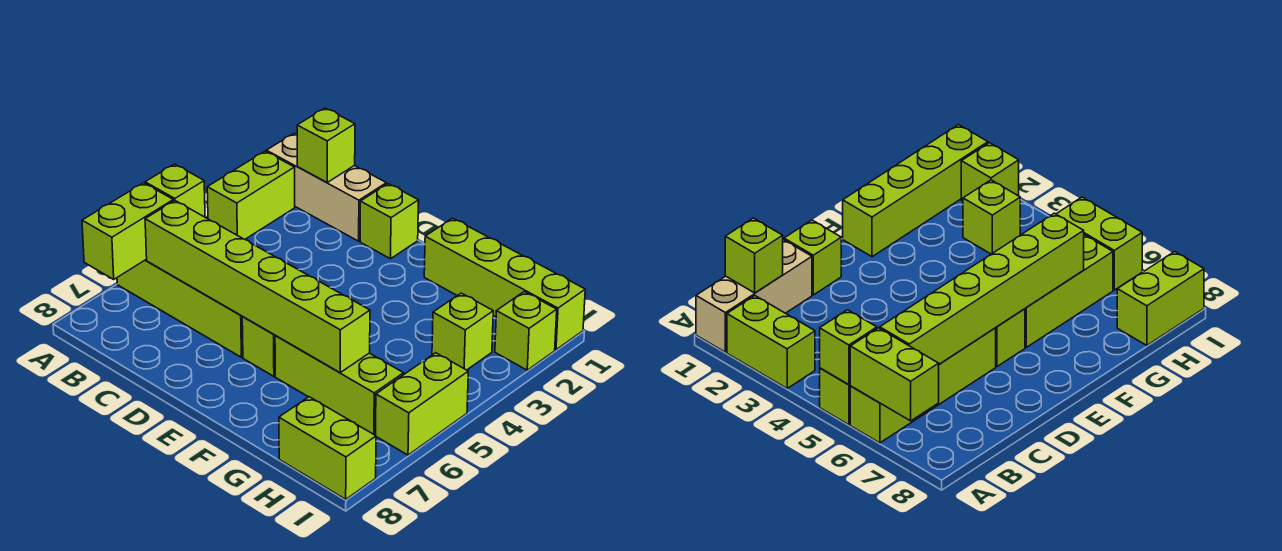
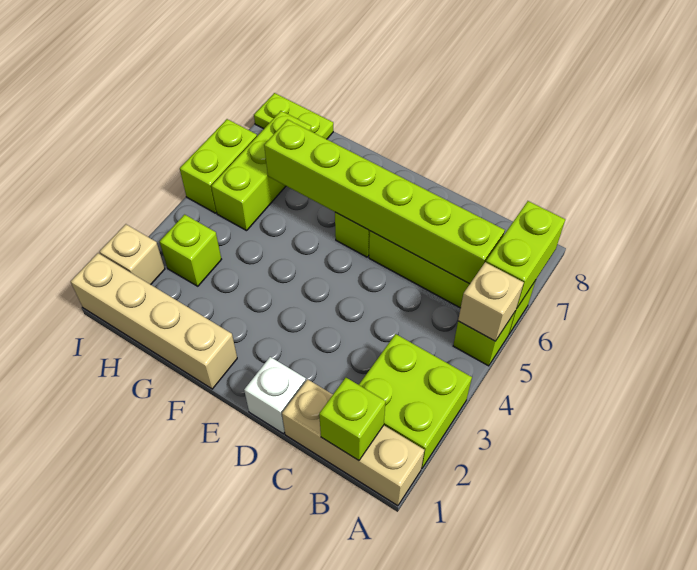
lime brick A2:A3 level 1 -> lime brick A2:B3 level 1
lime brick A5 level 2 -> tan brick A5 level 2
lime brick D1 level 1 -> white brick D1 level 1
lime brick F1:I1 level 1 -> tan brick F1:I1 level 1
lime brick F6:H6 level 1 -> lime brick H5:H7 level 1
lime brick H8:I8 level 1 -> lime plate H8:I8 level 1
lime brick I2 level 1 -> tan brick I2 level 1

